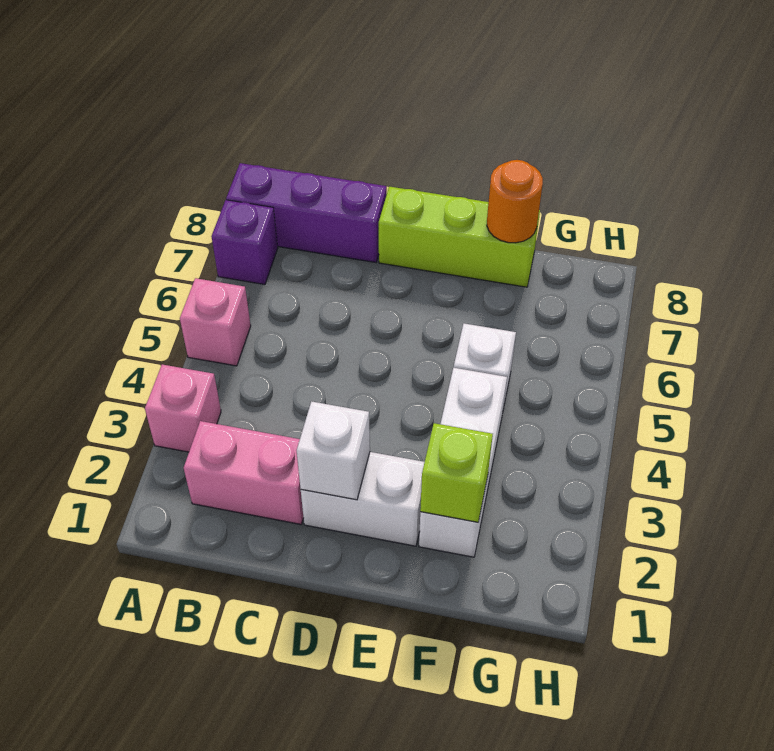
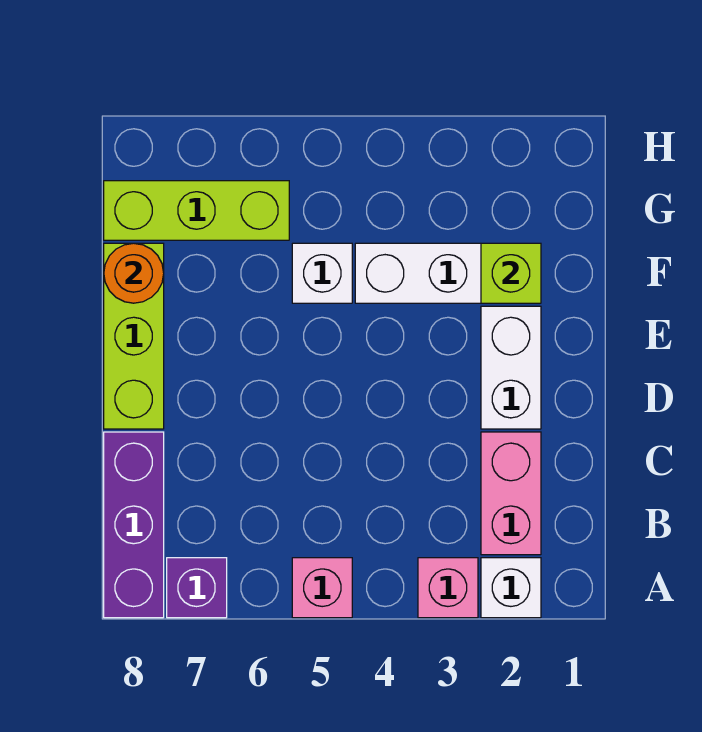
white brick D2 level 2 -> white brick A2 level 1
none -> lime brick G6:G8 level 1

